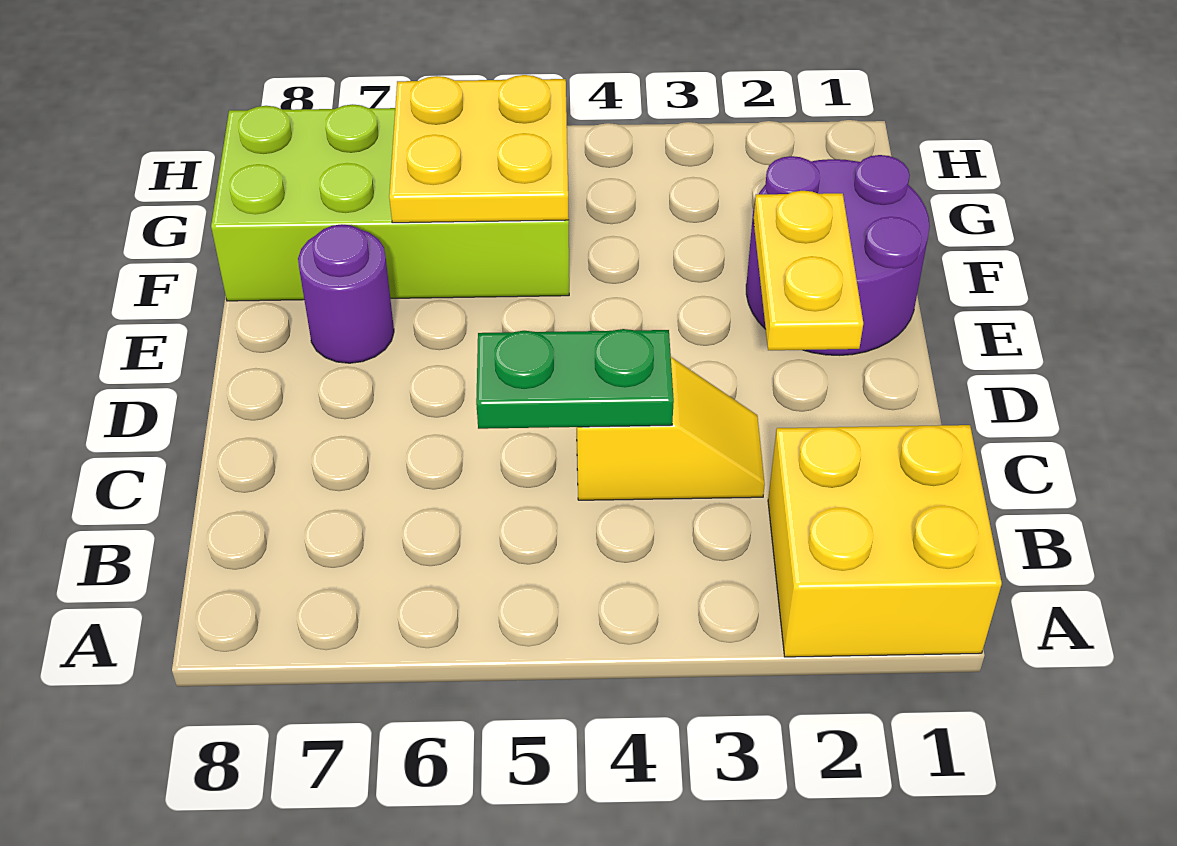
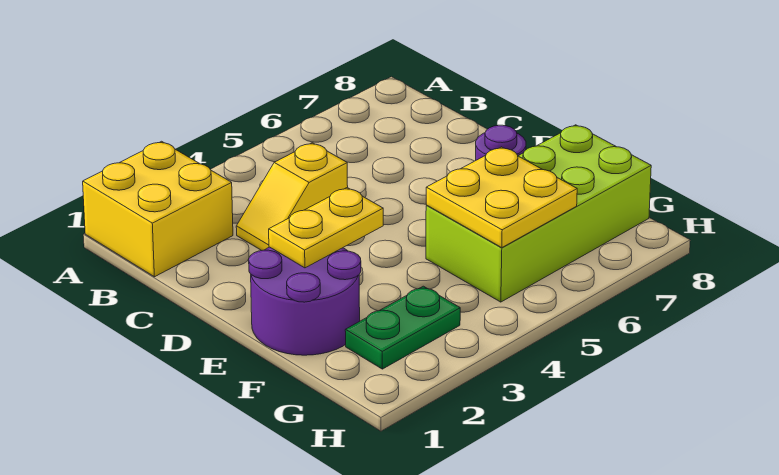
green plate C4:C5 level 2 -> green plate G2:G3 level 1
yellow plate D2:E2 level 2 -> yellow plate E2:E3 level 2

